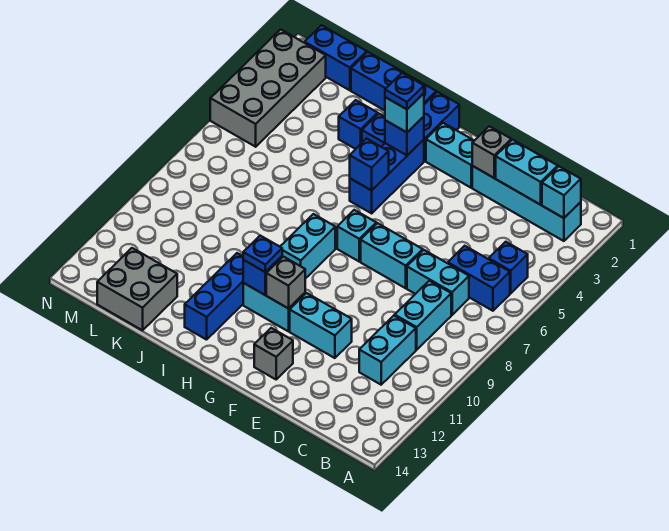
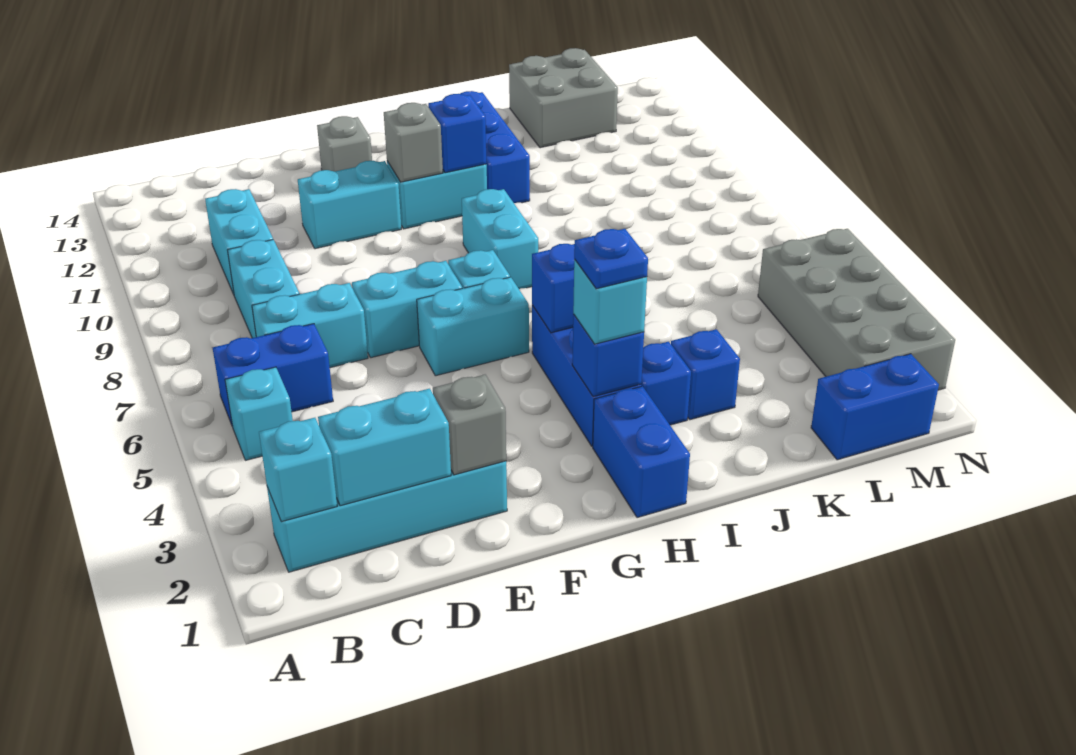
blue brick B5 level 1 -> cyan brick B5 level 1
cyan brick F2:G2 level 1 -> cyan brick F6:G6 level 1
blue plate H11 level 3 -> none
blue brick I1:K1 level 1 -> none

